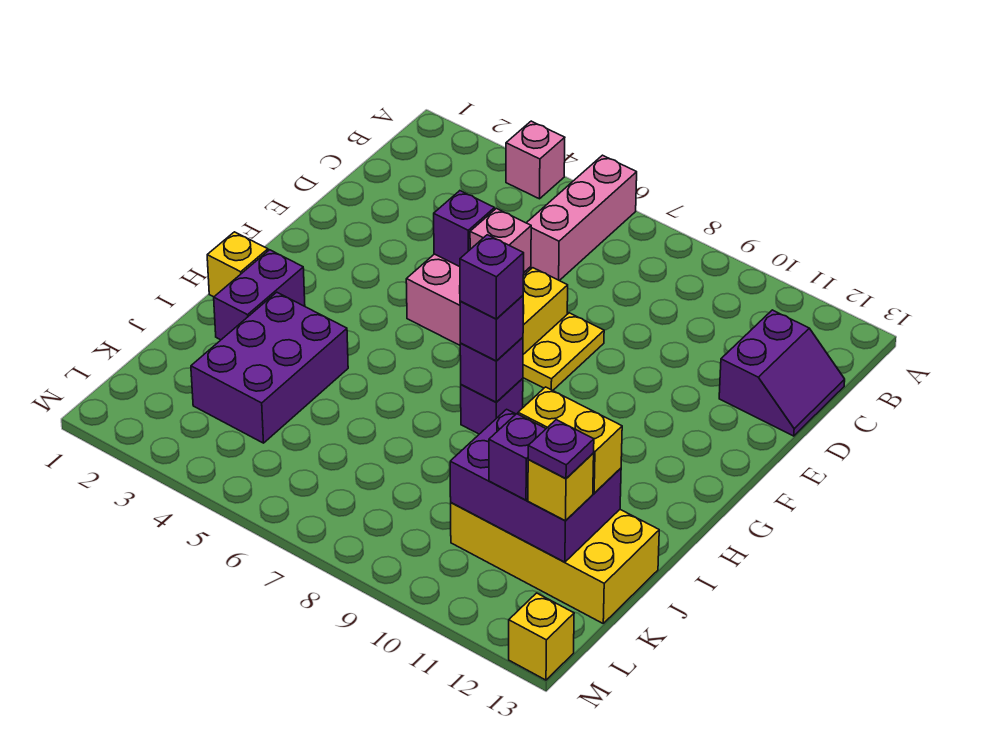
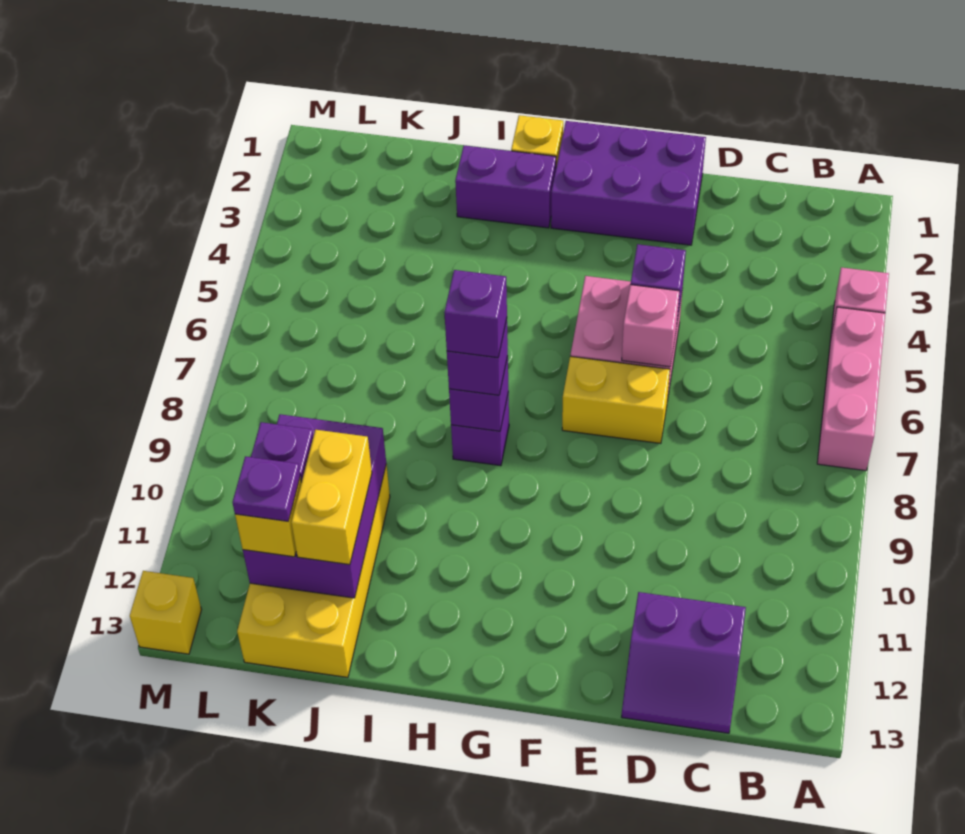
pink brick A6:C6 level 1 -> pink brick A5:A7 level 1
yellow plate E8:F8 level 1 -> none
purple brick I3:K4 level 1 -> purple brick E1:G2 level 1

